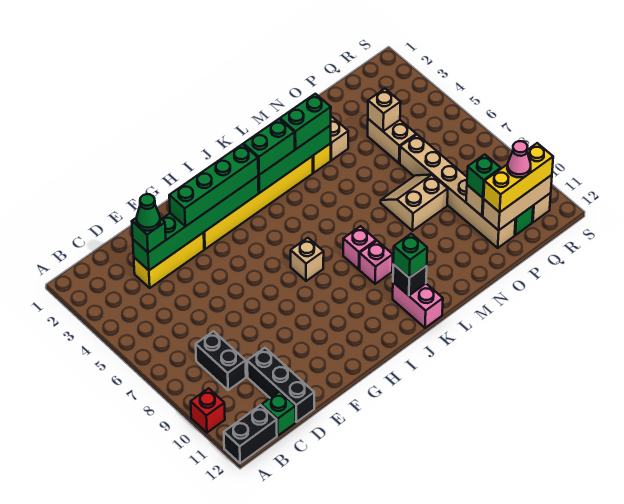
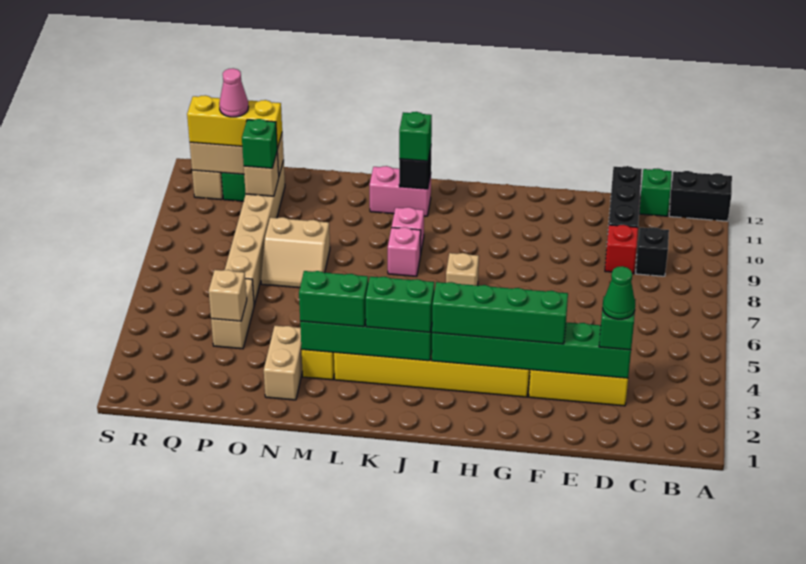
red brick A10 level 1 -> red brick D9 level 1
black brick C8:C9 level 1 -> black brick C9 level 1
pink brick K11:K12 level 1 -> pink brick K11:L11 level 1

